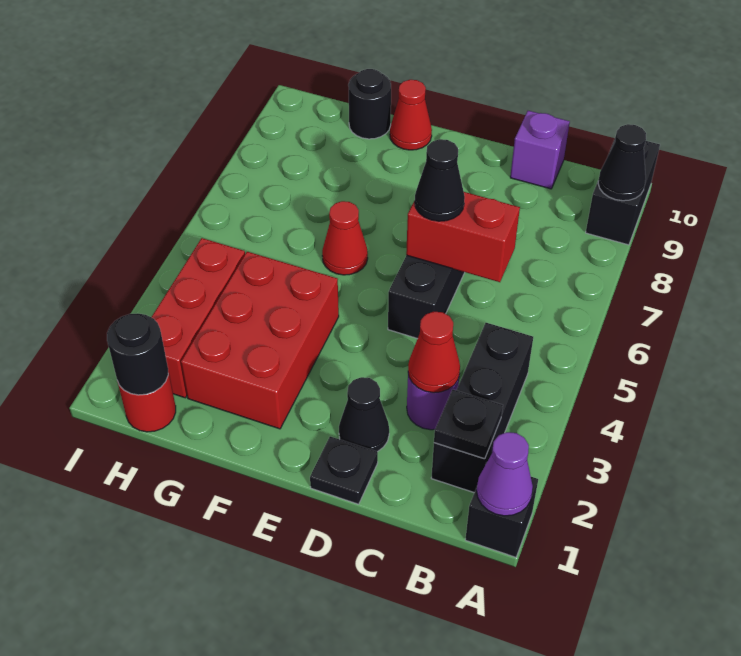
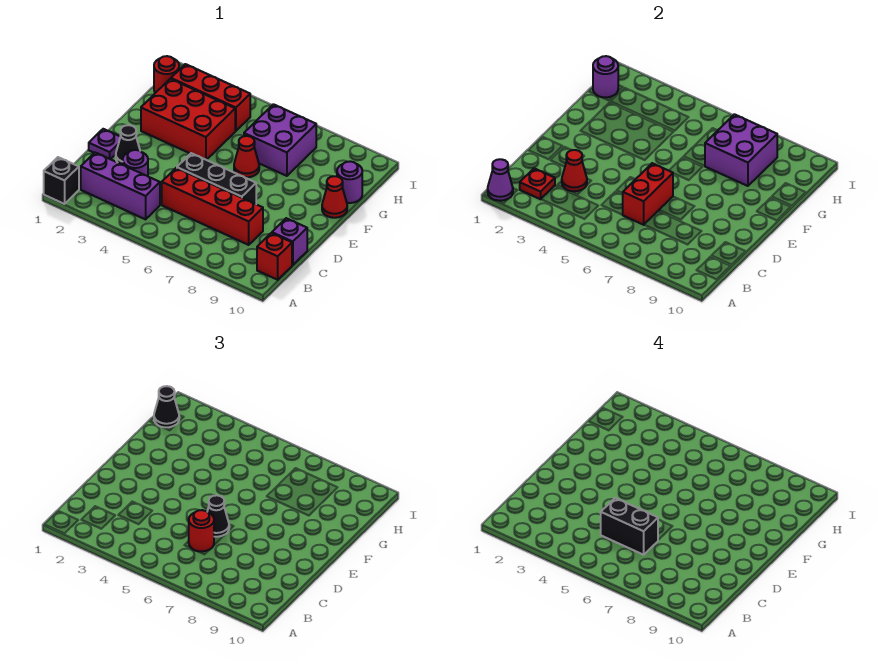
black brick A9:A10 level 1 -> black brick C5:C6 level 4
black cone A9 level 2 -> black cone H1 level 3
black brick B2:B4 level 1 -> purple brick B2:B4 level 1
black plate B2 level 2 -> red plate B2 level 2
none -> red brick B10 level 1
none -> red brick C5:C8 level 1
none -> red round brick C6 level 3
black plate D1 level 1 -> purple plate D1 level 1
none -> purple brick G6:H7 level 1
none -> purple brick G7:H8 level 2
black round brick G10 level 1 -> purple round brick G10 level 1
black round brick H1 level 2 -> purple round brick H1 level 2

